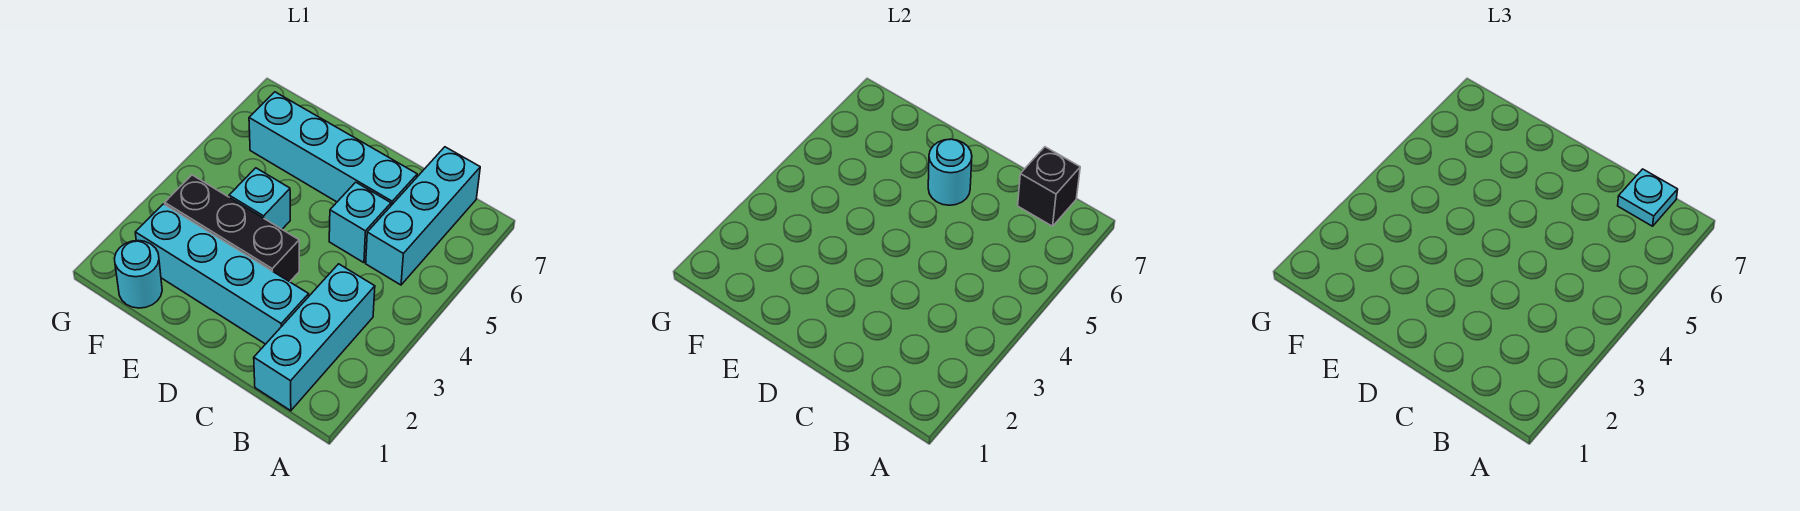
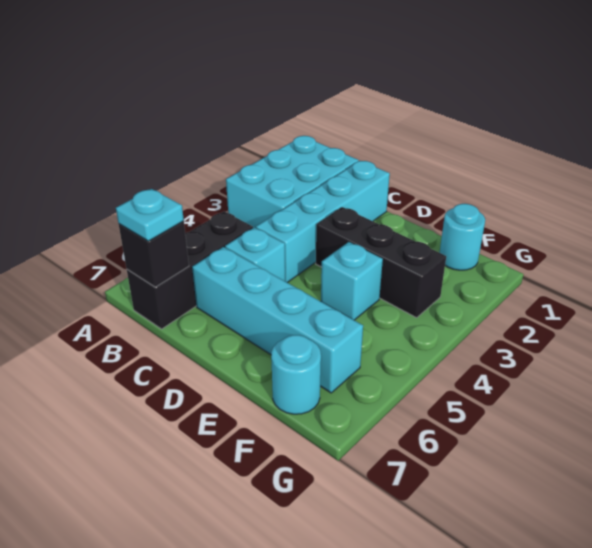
cyan brick B1:B3 level 1 -> cyan brick A1:B3 level 1
cyan brick B5:B7 level 1 -> black brick B5:B7 level 1
cyan brick C2:F2 level 1 -> cyan brick C1:C4 level 1
cyan round brick D6 level 2 -> cyan round brick F7 level 1

